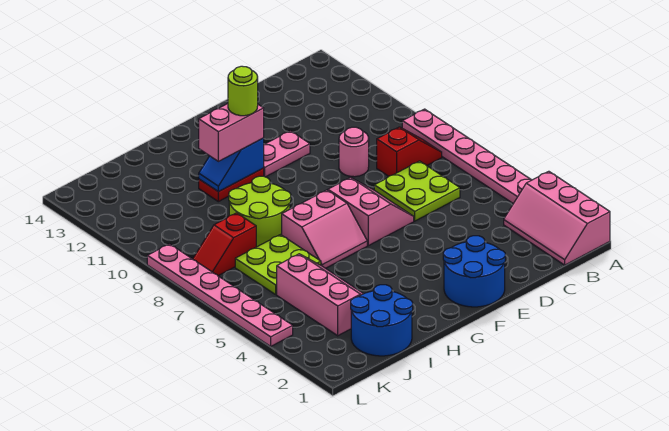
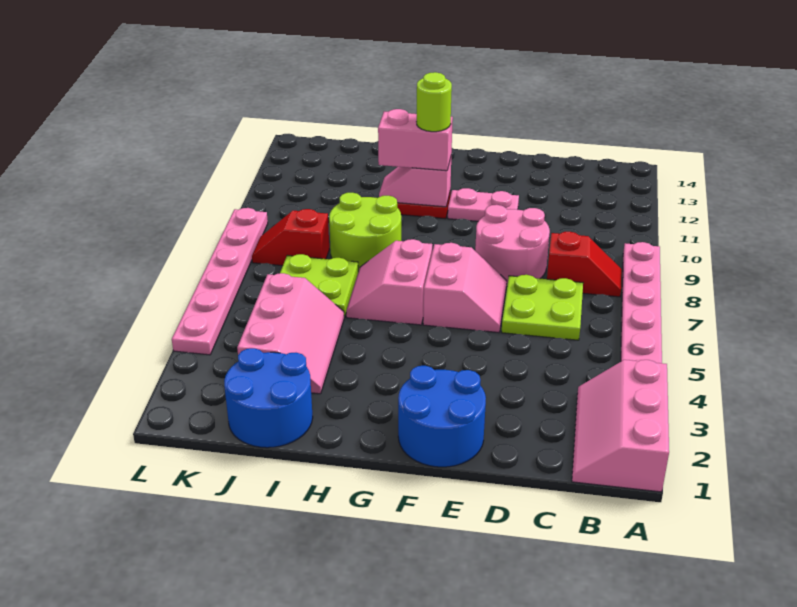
pink round brick D9 level 1 -> pink round brick D8:E9 level 1
pink slope G6:H7 level 1 top 7 -> pink slope G6:H7 level 1 top G
blue slope G11:H11 level 2 top G -> pink slope G11:H11 level 2 top G

